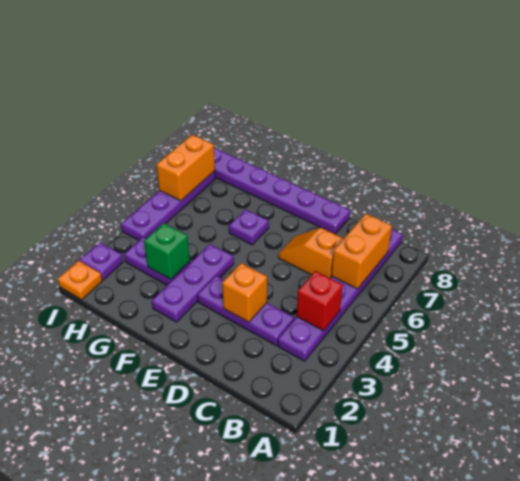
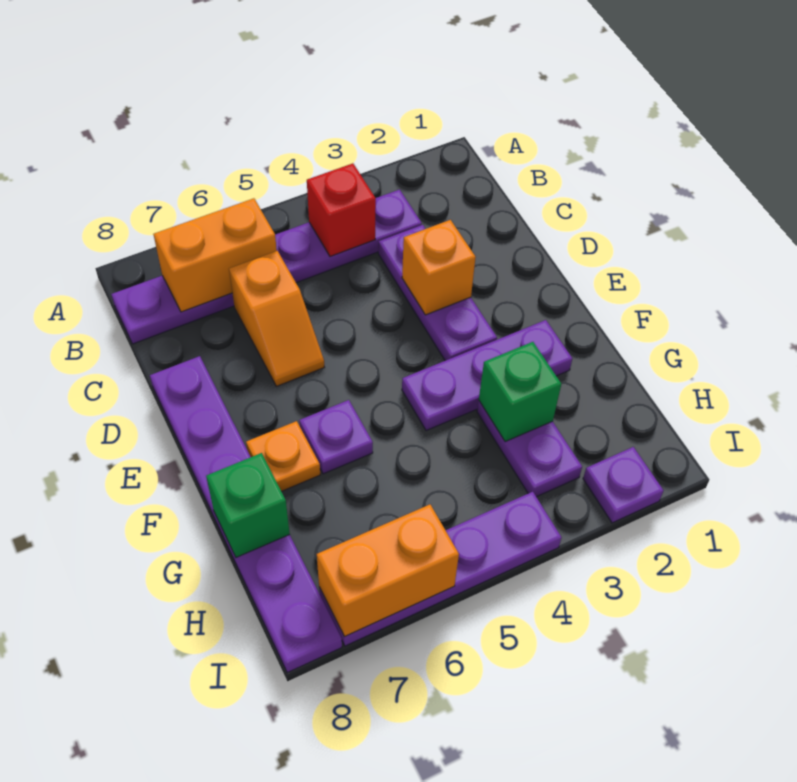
none -> green brick G8 level 2
orange plate I1 level 1 -> orange plate F7 level 1

